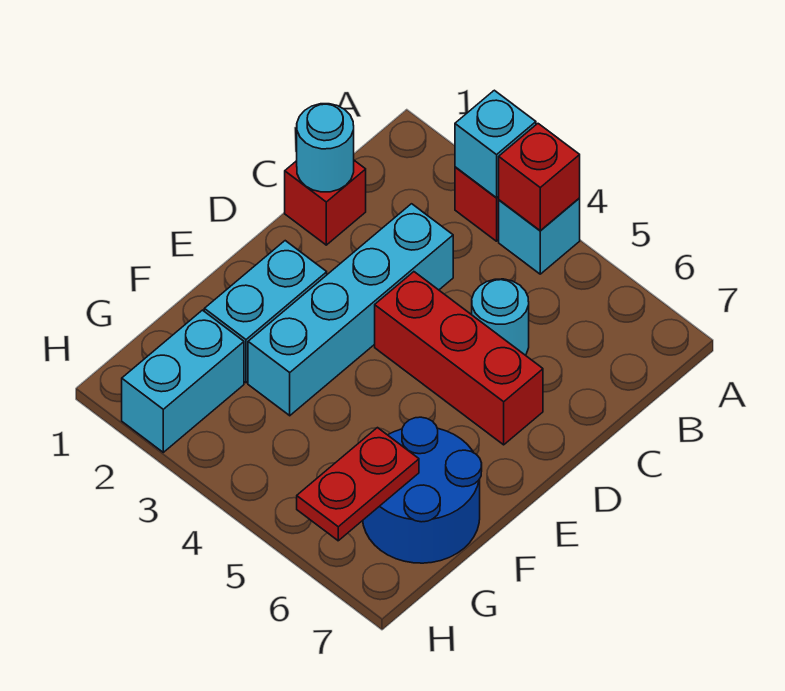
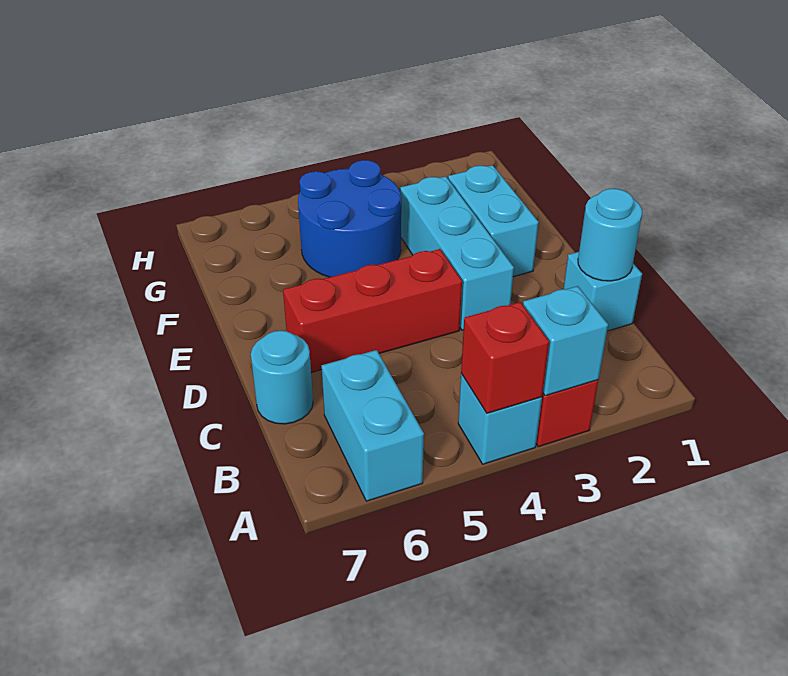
red brick C1 level 1 -> cyan brick C1 level 1
cyan brick C3:F3 level 1 -> cyan brick D3:F3 level 1
cyan round brick C5 level 1 -> cyan round brick C7 level 1
blue round brick F6:G7 level 1 -> blue round brick F4:G5 level 1
cyan brick G2:H2 level 1 -> cyan brick A6:B6 level 1
red plate G6:H6 level 2 -> none

